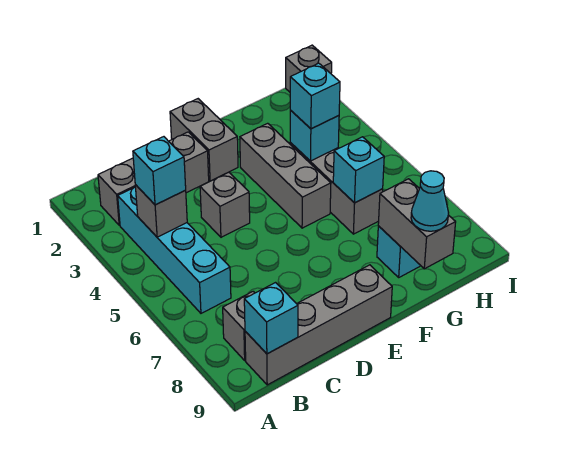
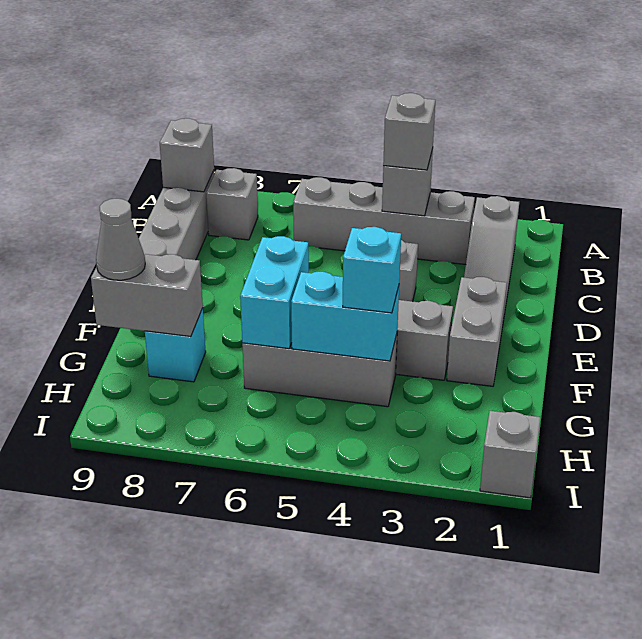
grey brick B2:D2 level 1 -> grey slope B2:D2 level 1 top B
cyan brick B3:B6 level 1 -> grey brick B3:B6 level 1
cyan brick B4 level 3 -> grey brick B4 level 3
cyan brick B9 level 2 -> grey brick B9 level 2
grey brick E1:E2 level 1 -> grey brick E2:F2 level 1
cyan brick G4 level 2 -> cyan brick G4:G5 level 2
cyan brick G6 level 2 -> cyan brick F6:G6 level 2
cyan cone G9 level 3 -> grey cone G9 level 3

